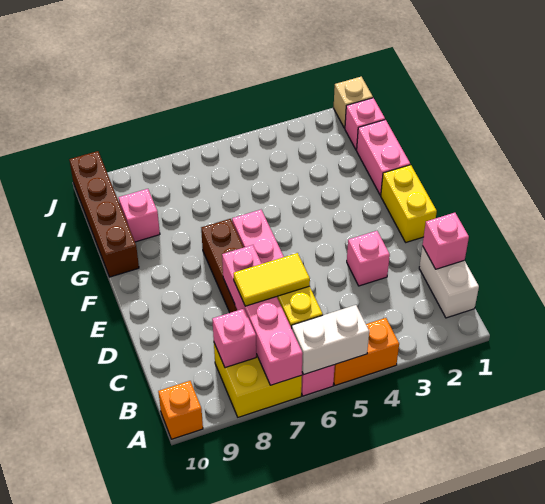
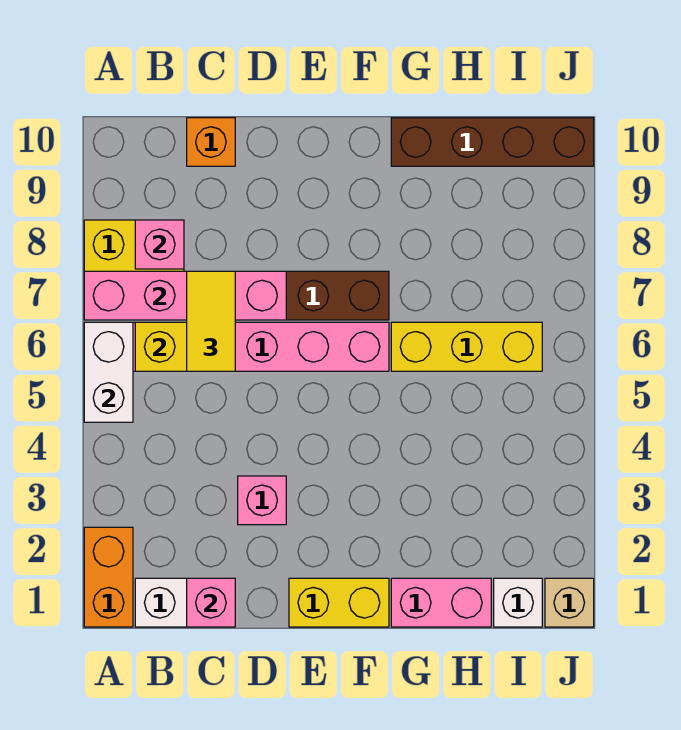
orange brick A4:A5 level 1 -> orange brick A1:A2 level 1
orange brick A10 level 1 -> orange brick C10 level 1
none -> yellow brick G6:I6 level 1
pink brick H9 level 1 -> none
pink brick I1 level 1 -> white brick I1 level 1

